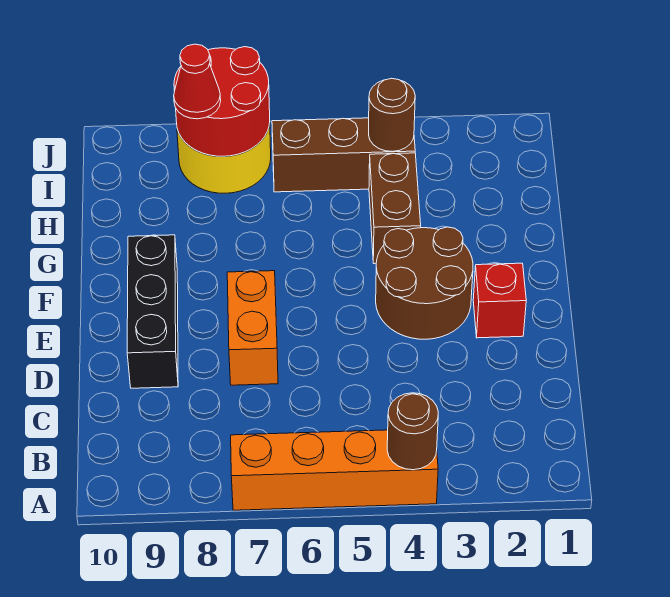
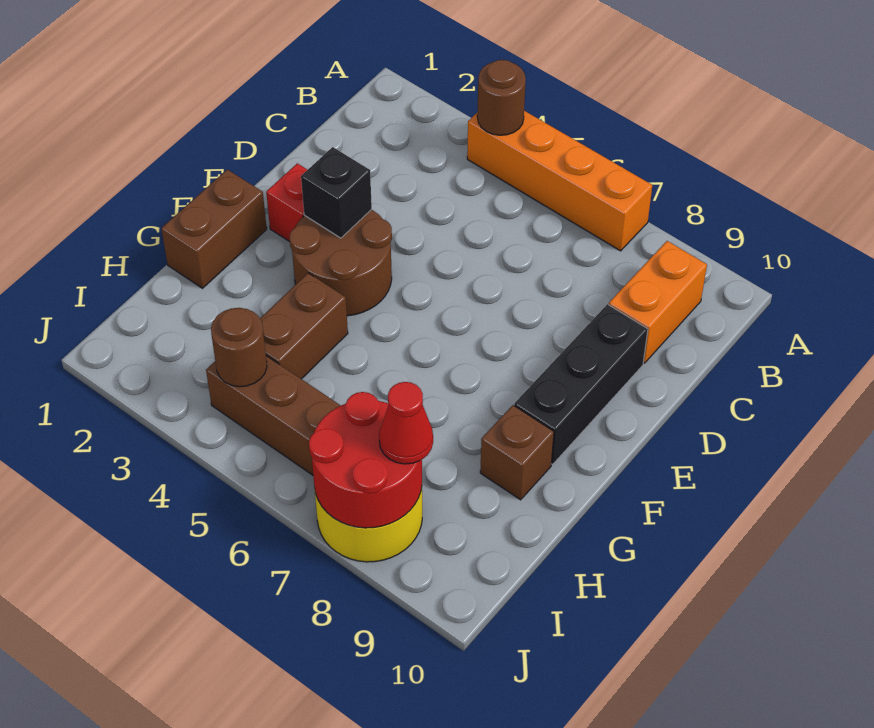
orange brick D7:E7 level 1 -> orange brick B9:C9 level 1
none -> black brick E3 level 2
none -> brown brick F1:G1 level 1
none -> brown brick G9 level 1

